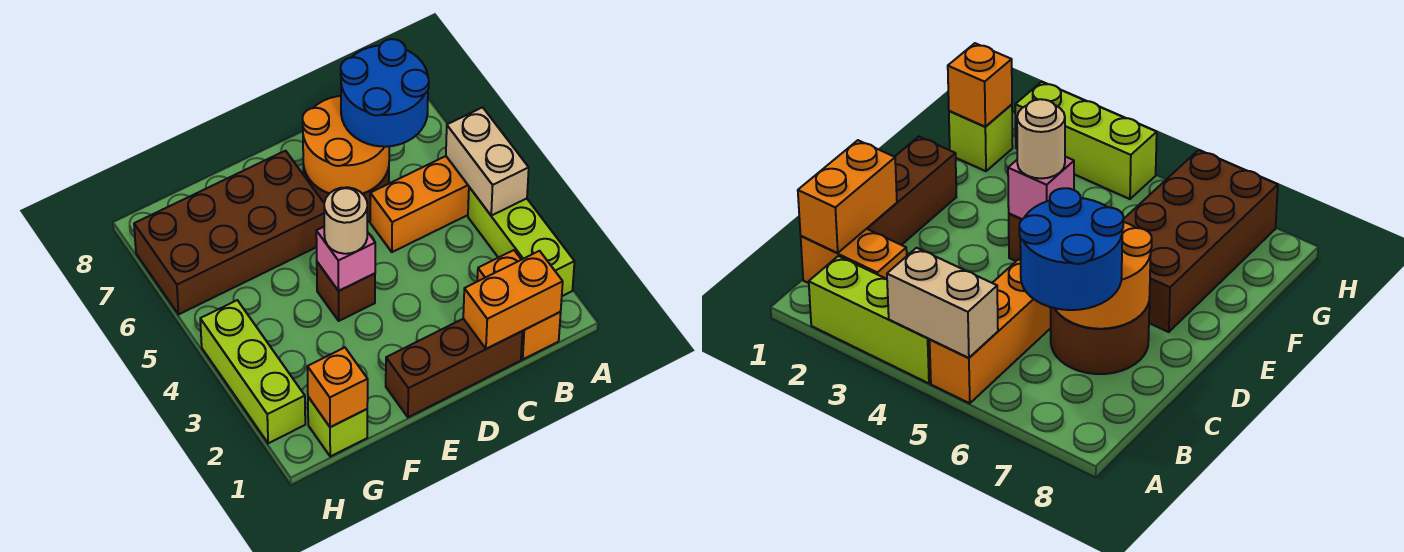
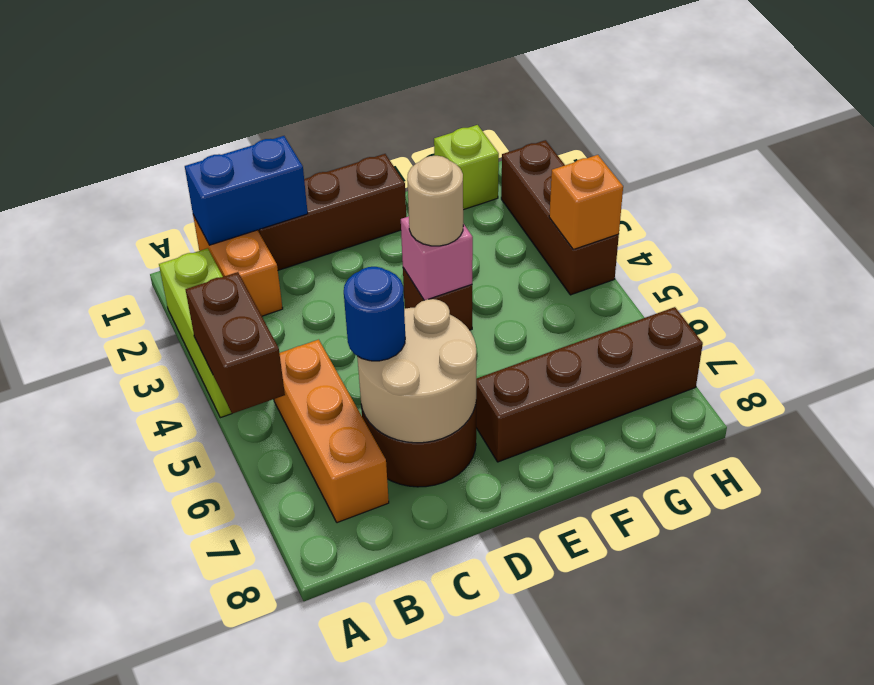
tan brick A4:A5 level 2 -> brown brick A4:A5 level 2
orange brick A5:C5 level 1 -> orange brick B5:B7 level 1
orange brick B1:C1 level 2 -> blue brick B1:C1 level 2
blue round brick B6:C7 level 3 -> blue round brick C6 level 3
orange round brick C6:D7 level 2 -> tan round brick C6:D7 level 2
brown brick E6:H7 level 1 -> brown brick E7:H7 level 1
orange brick G1 level 2 -> orange brick H4 level 2
lime brick H2:H4 level 1 -> brown brick H2:H4 level 1

